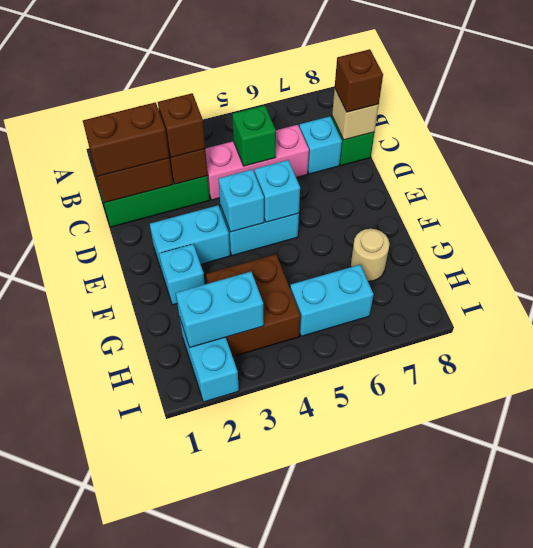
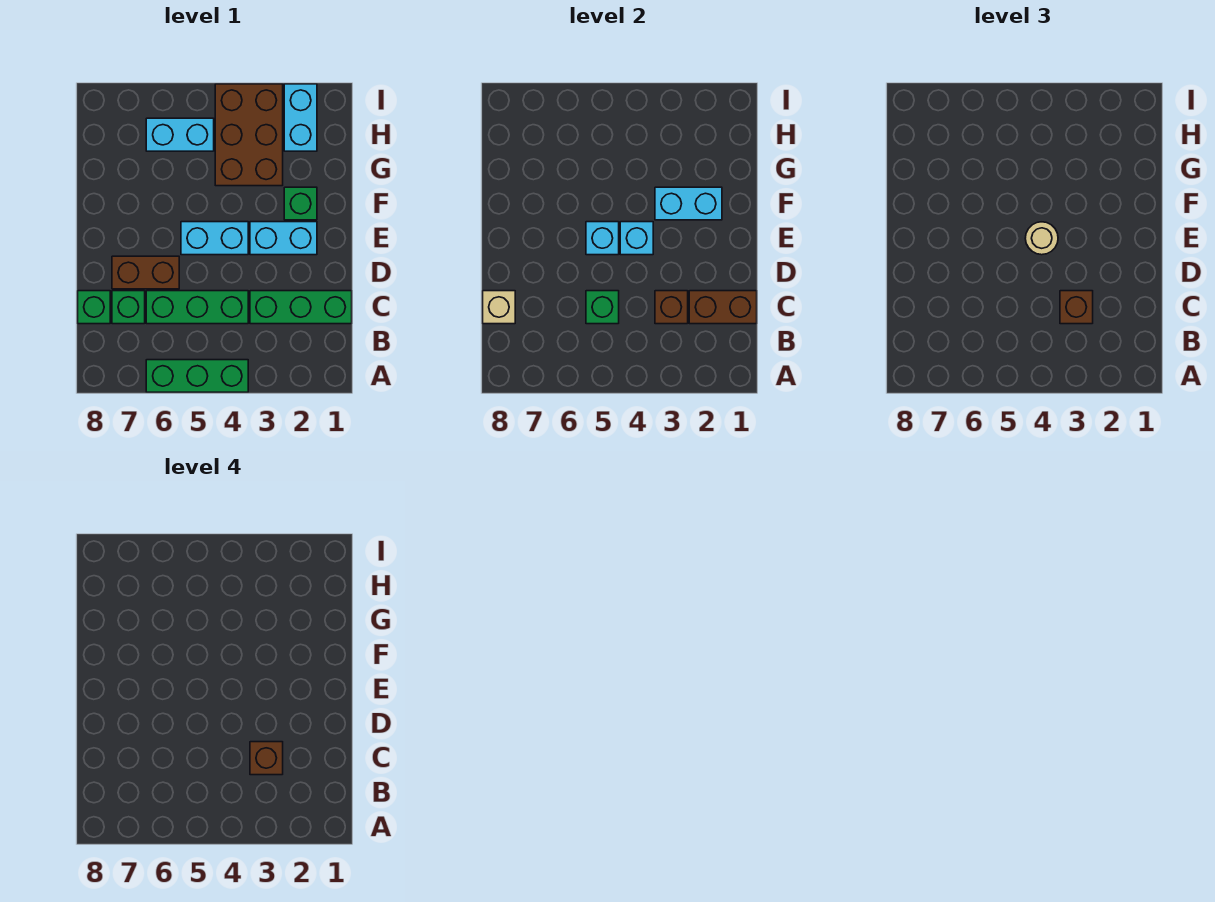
none -> green brick A4:A6 level 1
brown brick C1:C2 level 3 -> brown brick D6:D7 level 1
pink brick C4:C6 level 1 -> green brick C4:C6 level 1
cyan brick C7 level 1 -> green brick C7 level 1
brown brick C8 level 3 -> brown brick C3 level 4
cyan brick F2 level 1 -> green brick F2 level 1
brown brick G3:H4 level 1 -> brown brick G3:I4 level 1
tan round brick G7 level 1 -> tan round brick E4 level 3
cyan brick H2:H3 level 2 -> cyan brick F2:F3 level 2

